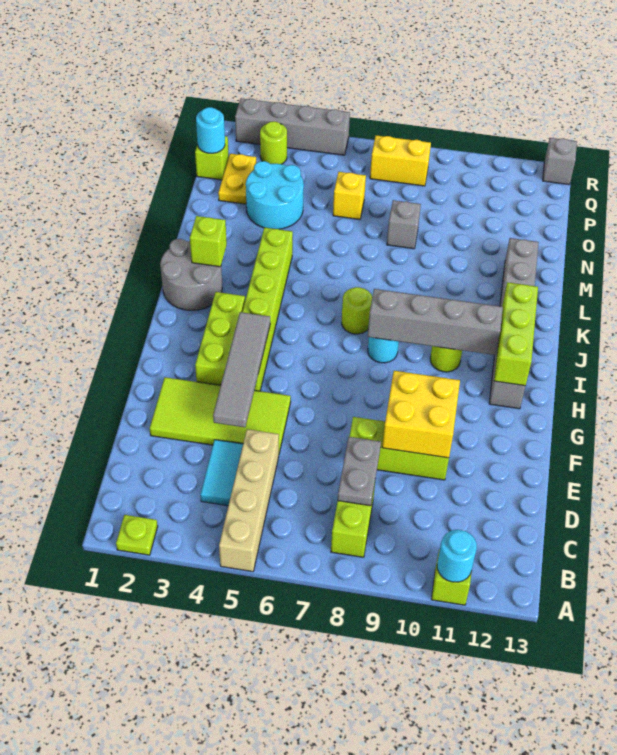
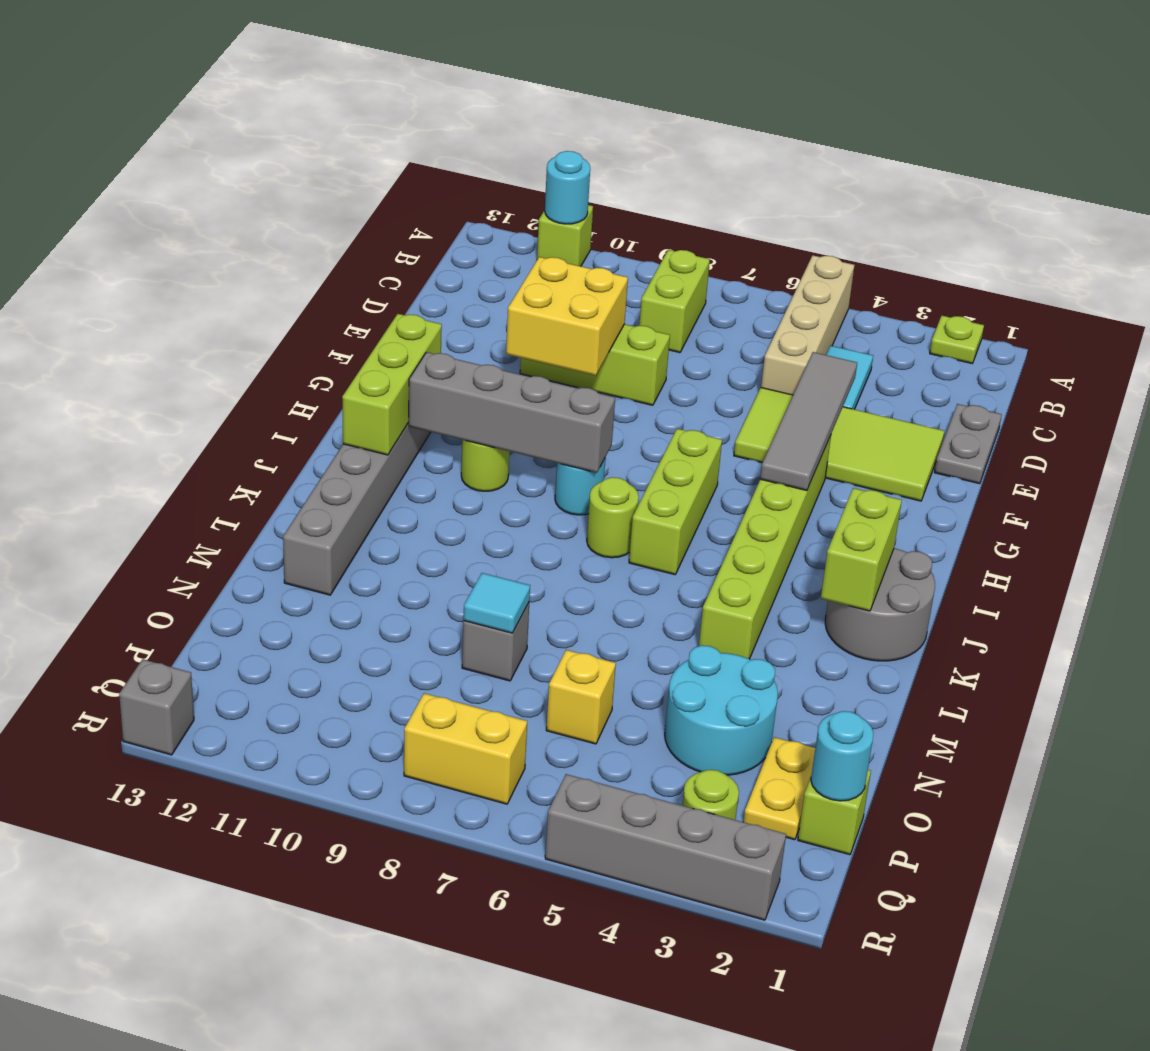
grey plate C8:D8 level 2 -> grey plate D1:E1 level 1
lime brick G3:I3 level 1 -> lime brick H6:J6 level 1
lime brick K2 level 2 -> lime brick J2:K2 level 2
none -> cyan tile N8 level 2

